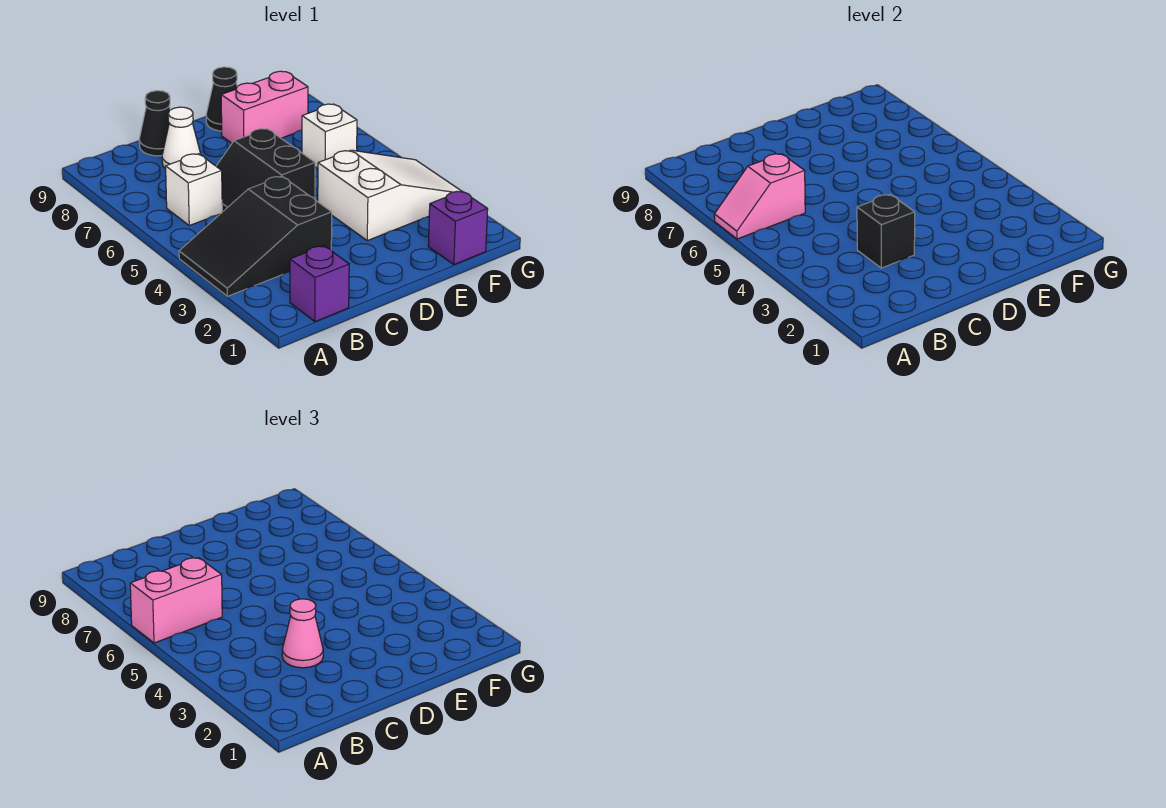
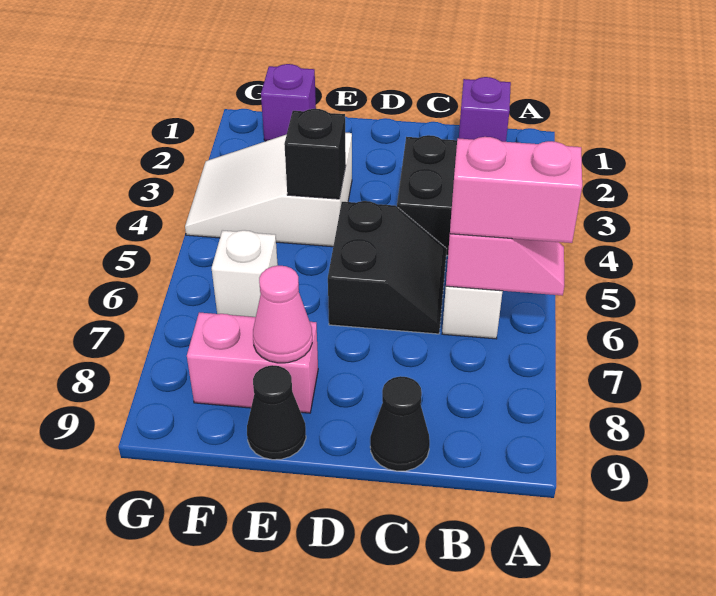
black brick C3 level 2 -> black brick E4 level 2
pink cone C3 level 3 -> pink cone E8 level 2
white cone C8 level 1 -> none

